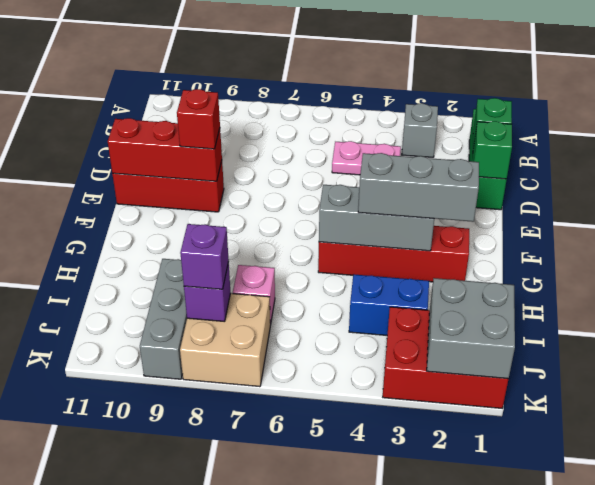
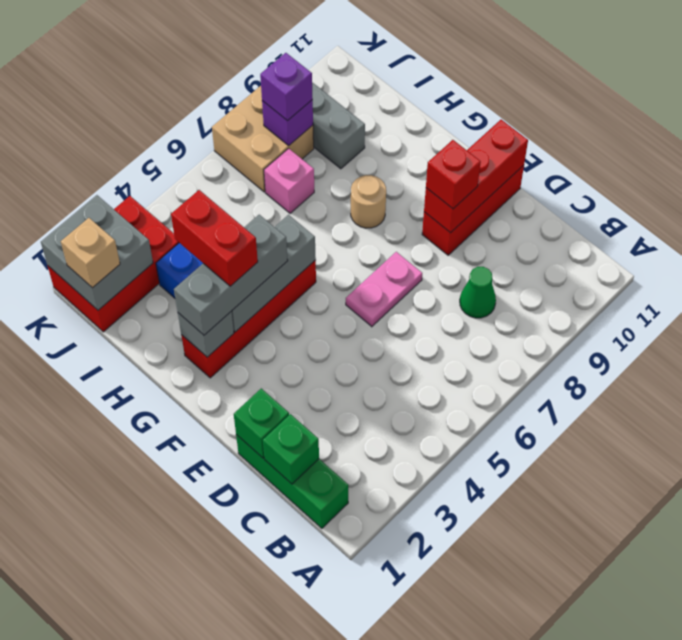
grey brick B3 level 1 -> grey brick G2 level 2
pink plate C4:C5 level 1 -> pink plate E6:E7 level 1
none -> green cone C8 level 1
none -> red brick G3:H3 level 4
none -> tan round brick G8 level 1
none -> tan brick J1 level 3

